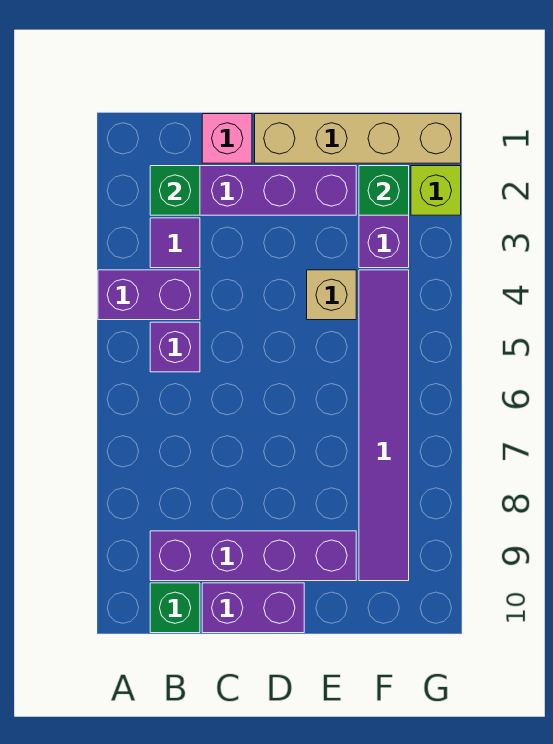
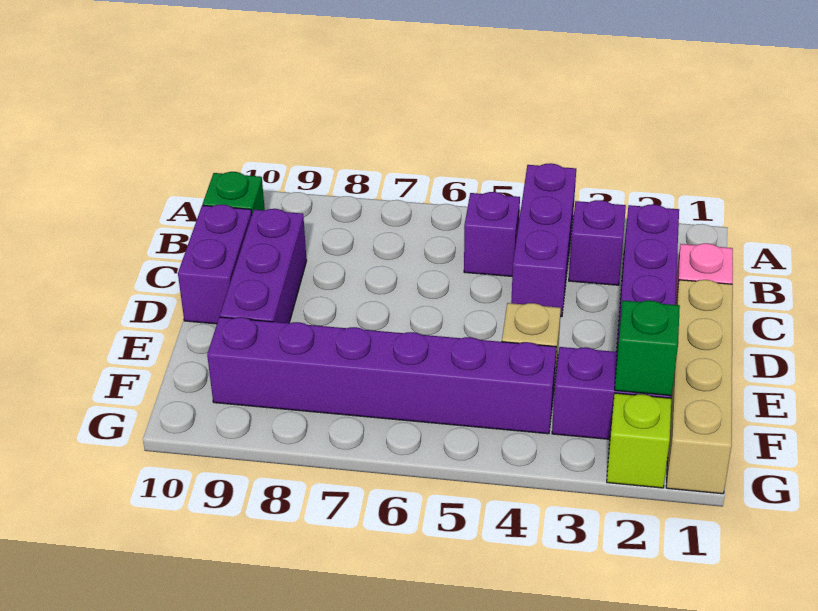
purple brick A4:B4 level 1 -> purple brick A4:C4 level 1
green brick B2 level 2 -> none
purple tile B3 level 1 -> purple brick B3 level 1
purple brick B9:E9 level 1 -> purple brick C9:E9 level 1
purple tile F4:F9 level 1 -> purple brick F4:F9 level 1

